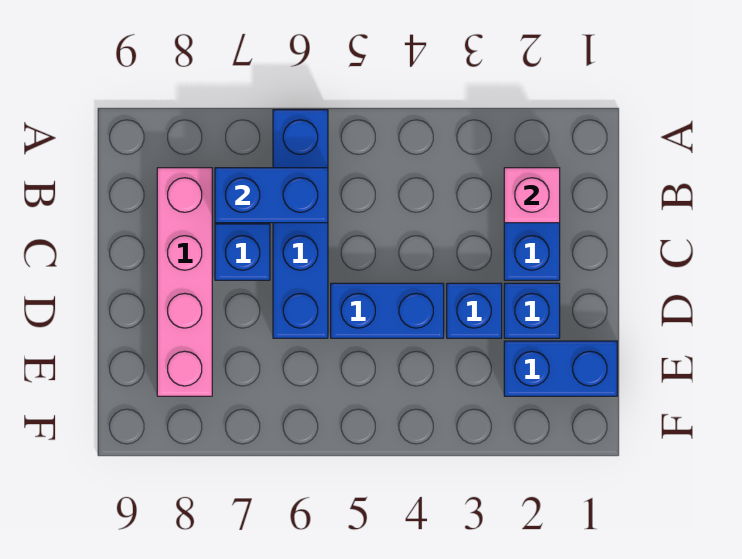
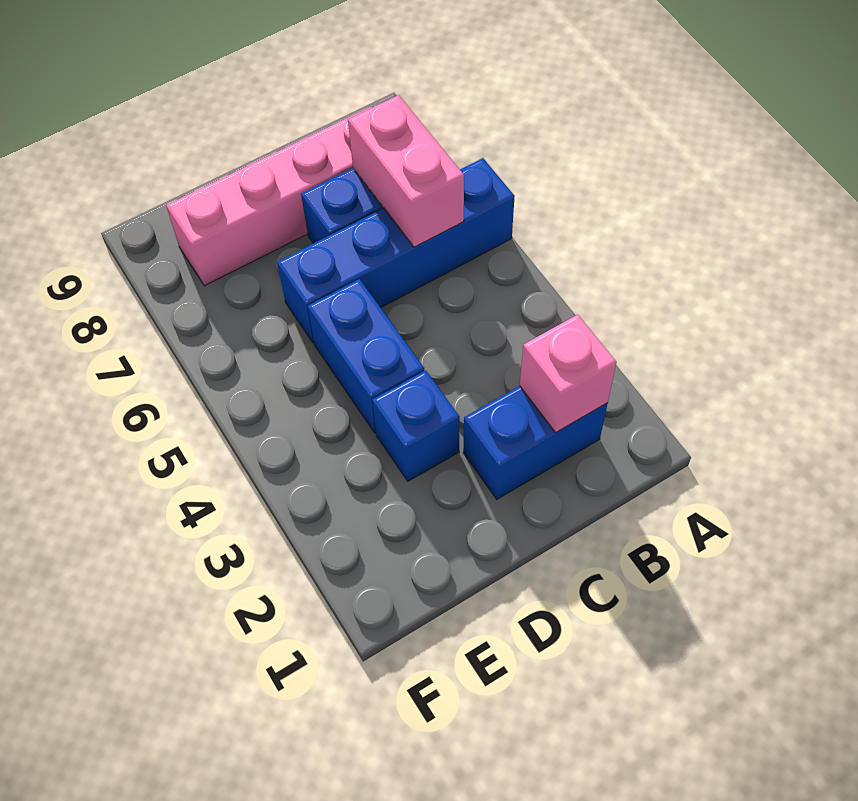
blue brick B6:B7 level 2 -> pink brick B6:B7 level 2
blue brick D2 level 1 -> none
blue brick E1:E2 level 1 -> none

